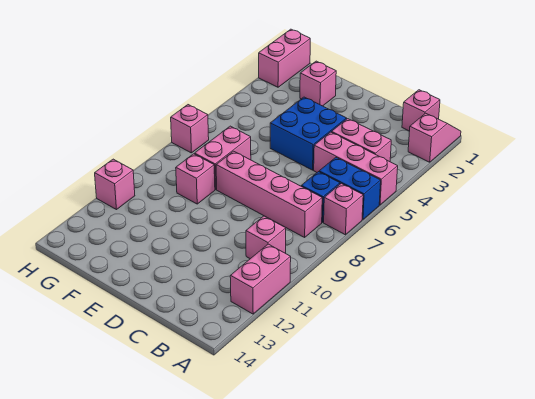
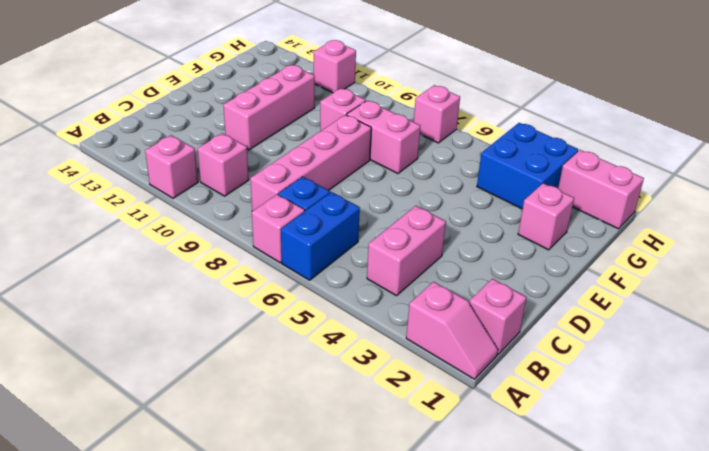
pink brick A5:C5 level 1 -> pink brick D11:F11 level 1
pink brick A11:A12 level 1 -> pink brick A11 level 1
blue brick D4:E5 level 1 -> blue brick G3:H4 level 1

